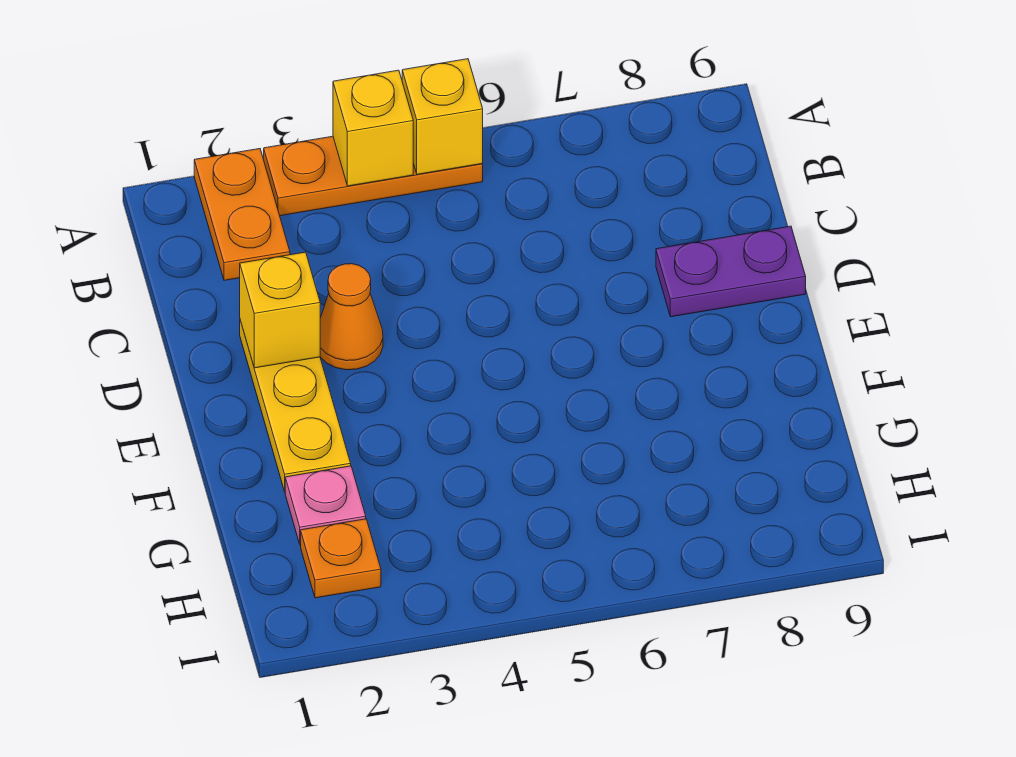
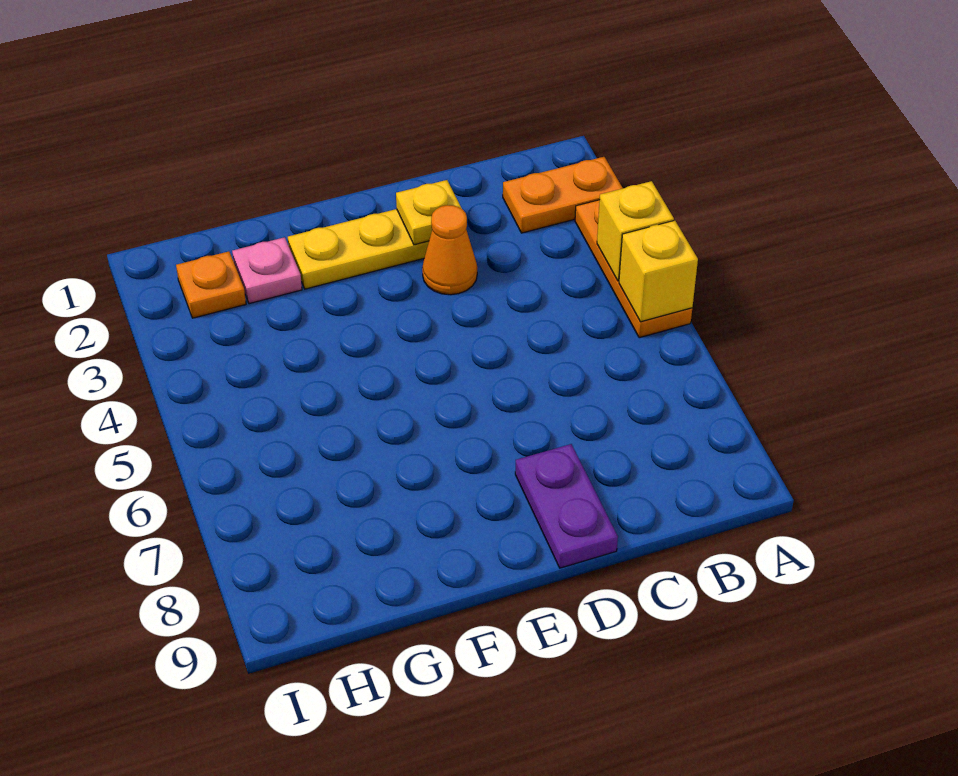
yellow brick D2 level 2 -> yellow plate D2 level 2

